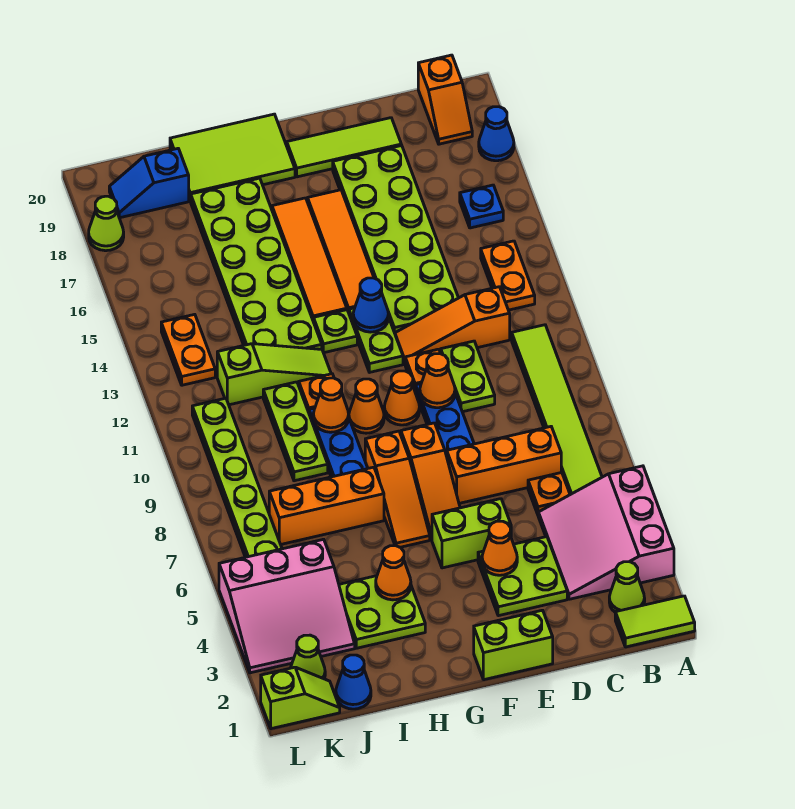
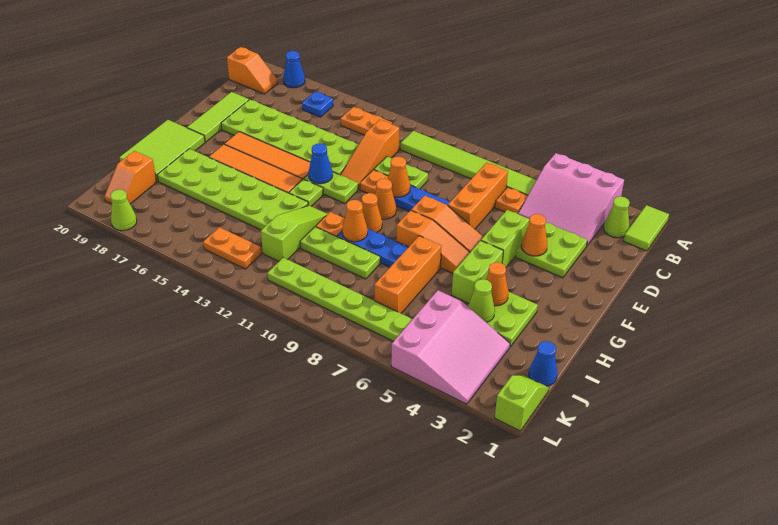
lime brick E1:F1 level 1 -> lime brick G5:H5 level 1
blue slope J19:K19 level 1 top J -> orange slope J19:K19 level 1 top J
lime cone K2 level 1 -> lime cone I4 level 2

